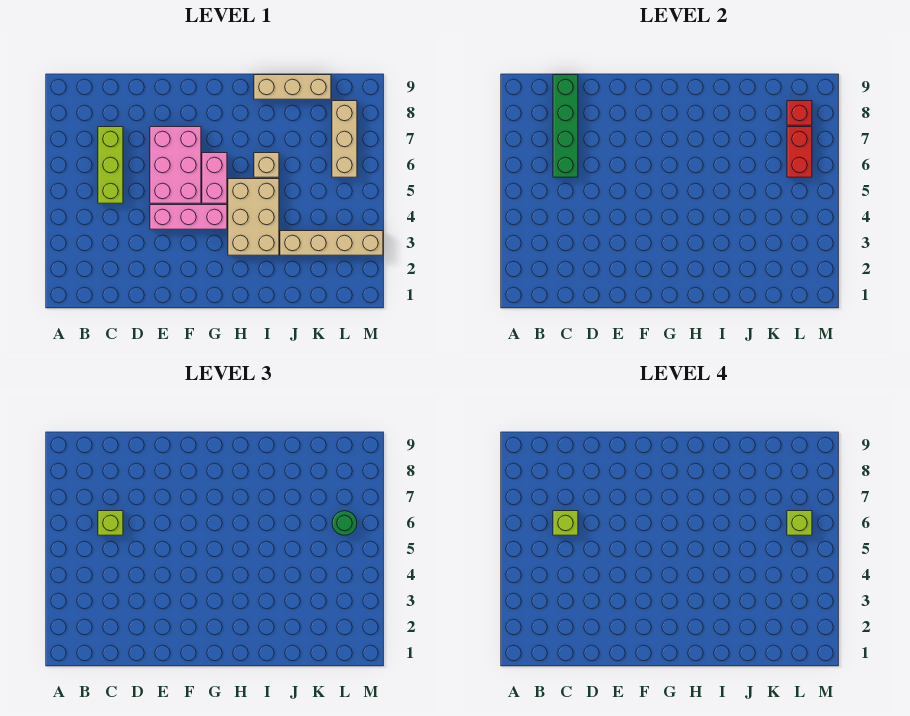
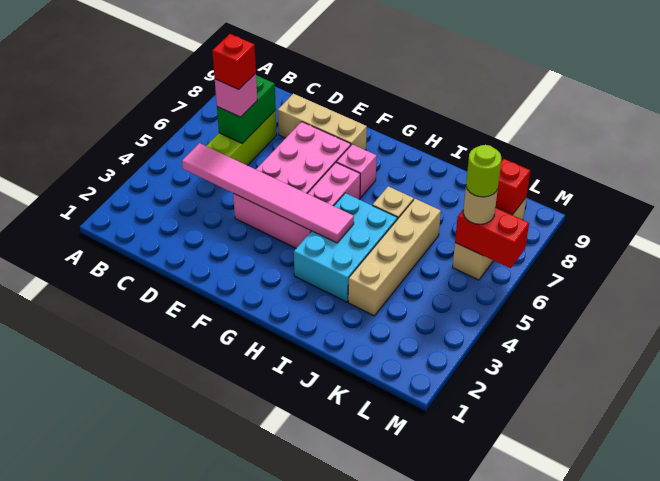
none -> pink tile C4:H4 level 2
green brick C6:C9 level 2 -> green brick C6:C7 level 2
lime brick C6 level 3 -> pink brick C6 level 3
lime brick C6 level 4 -> red brick C6 level 4
none -> pink brick G7 level 1
tan brick H3:I5 level 1 -> cyan brick H3:I5 level 1
tan brick I9:K9 level 1 -> tan brick D8:F8 level 1
tan brick J3:M3 level 1 -> tan brick J3:J6 level 1
red brick L6:L7 level 2 -> red brick L6:M6 level 2
green round brick L6 level 3 -> tan round brick L6 level 3
lime brick L6 level 4 -> lime round brick L6 level 4

